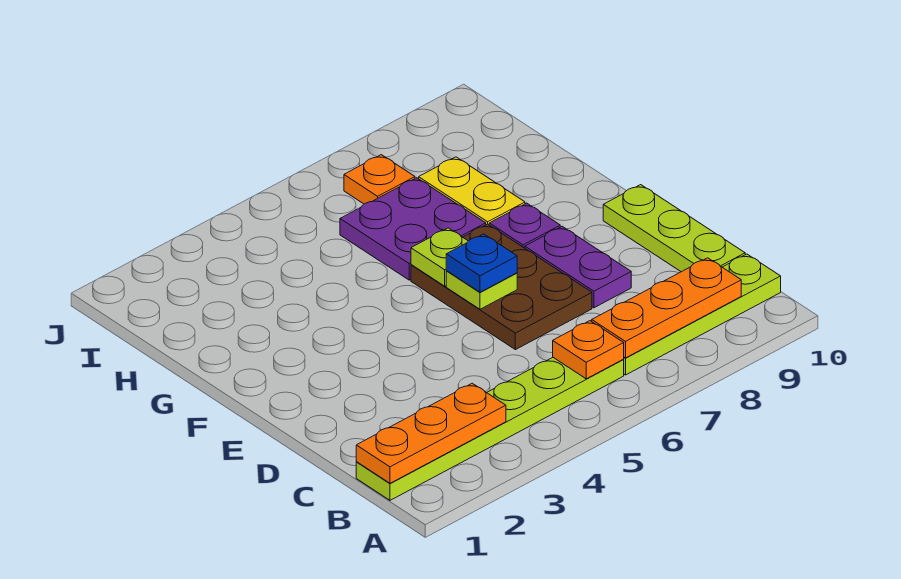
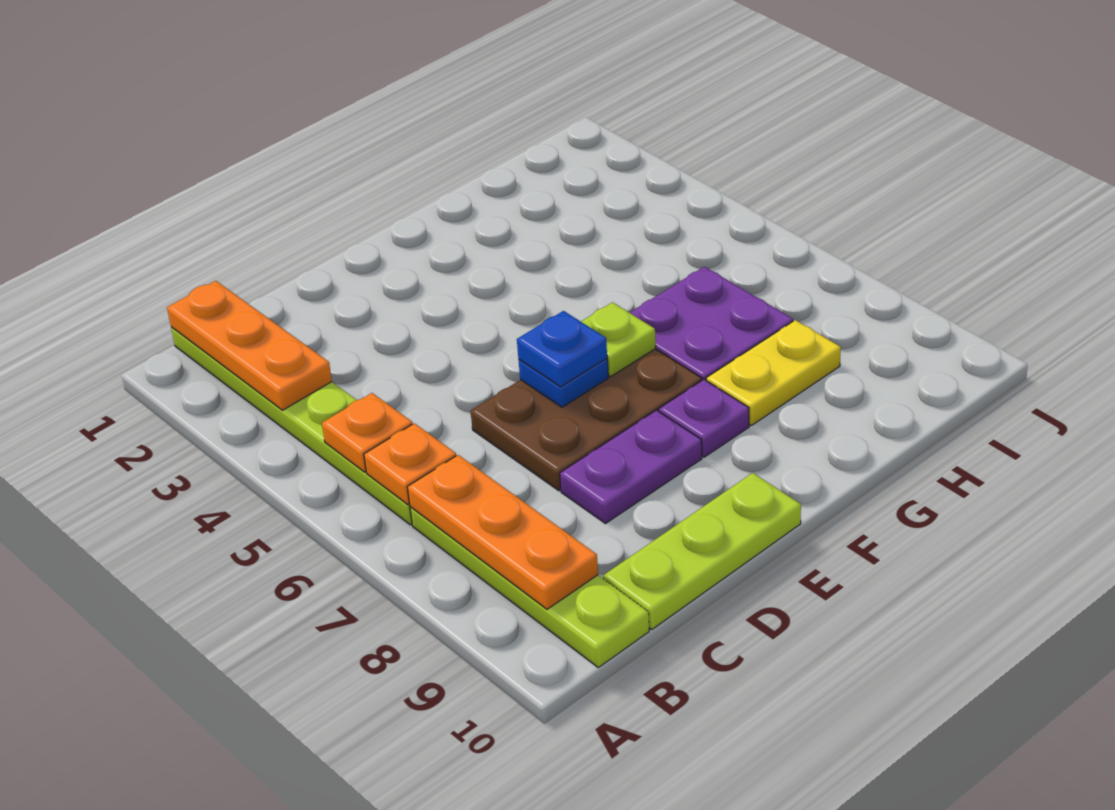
lime plate E6 level 2 -> blue plate E6 level 2
orange plate I7 level 1 -> orange plate B5 level 2

